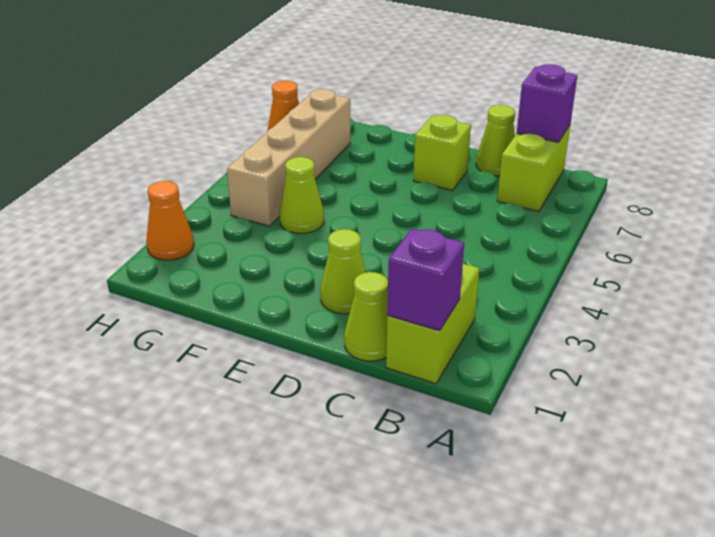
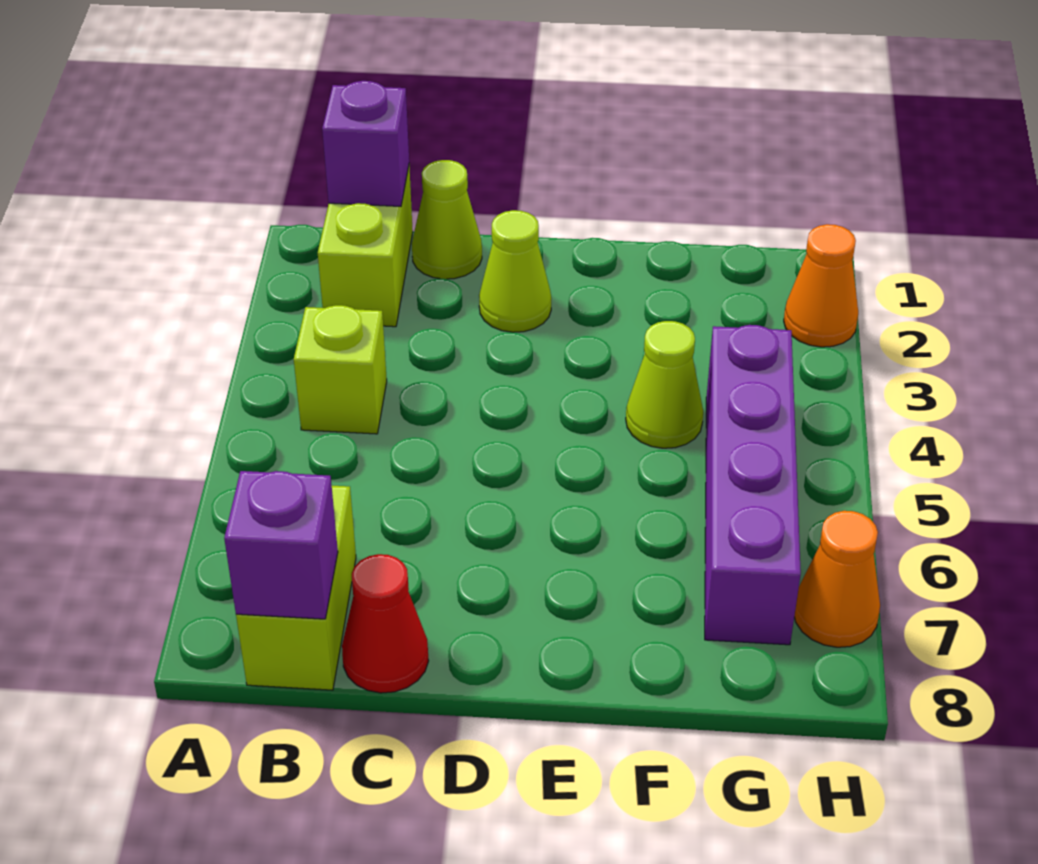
lime cone C8 level 1 -> red cone C8 level 1
lime brick D7 level 1 -> lime brick B4 level 1
tan brick G4:G7 level 1 -> purple brick G4:G7 level 1

